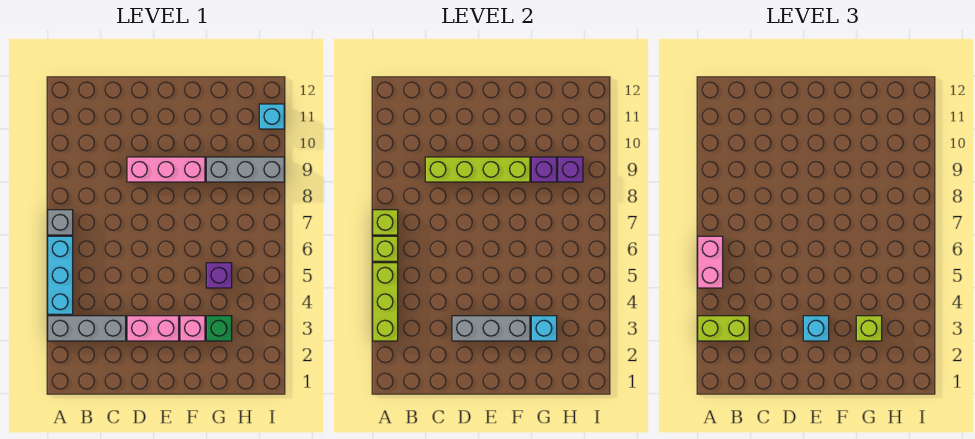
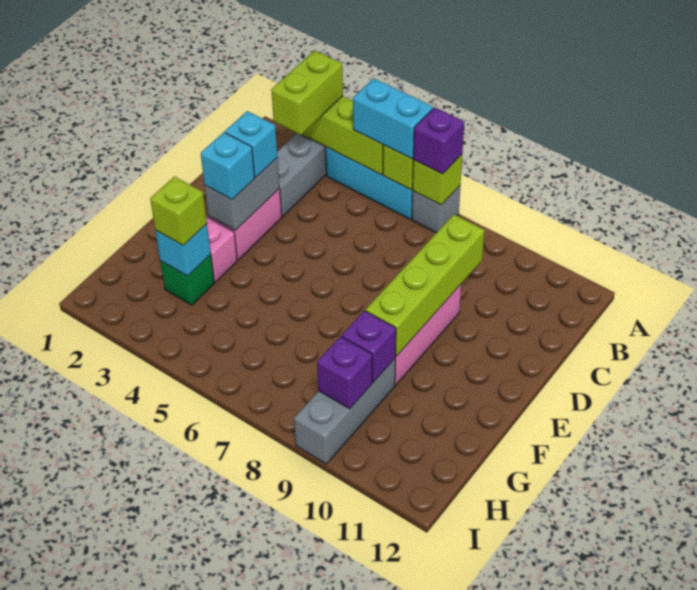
pink brick A5:A6 level 3 -> cyan brick A5:A6 level 3
grey brick D3:F3 level 2 -> grey brick D3:E3 level 2
purple brick G5 level 1 -> purple brick A7 level 3
cyan brick I11 level 1 -> cyan brick D3 level 3

